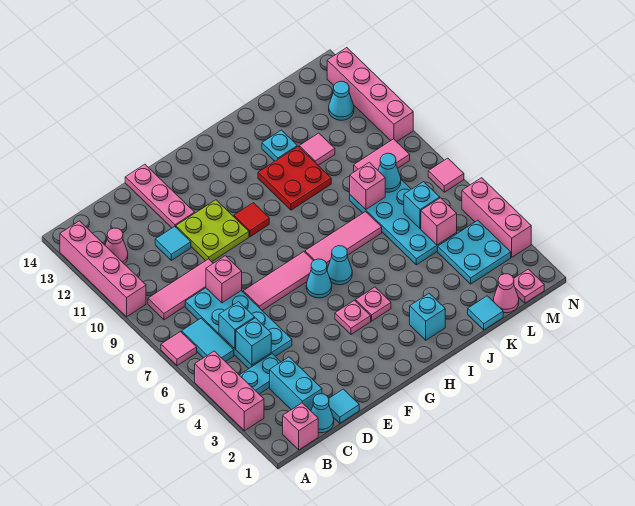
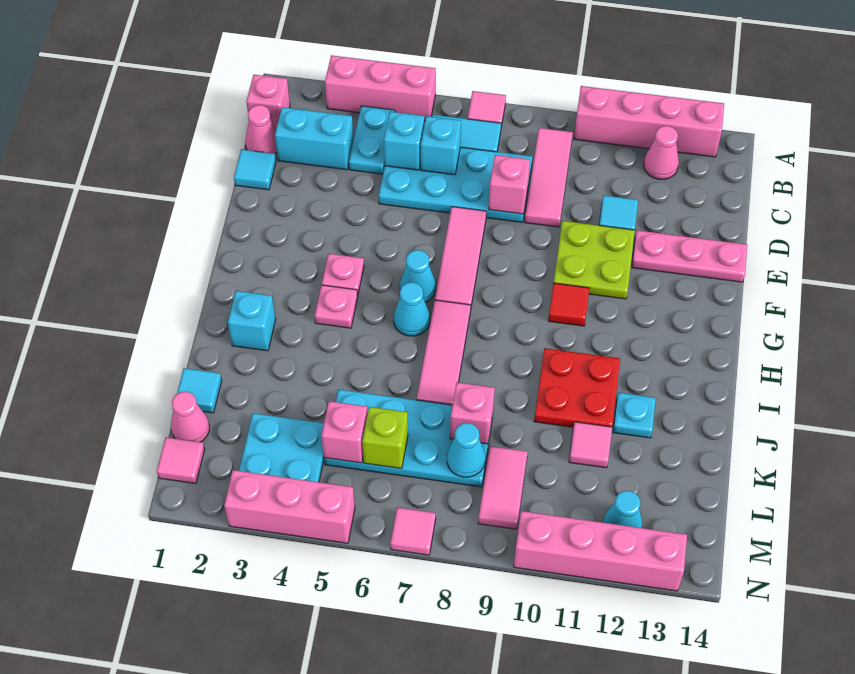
cyan cone C1 level 1 -> pink cone C1 level 1
cyan brick L6 level 2 -> lime brick L6 level 2
pink plate M1 level 1 -> pink tile M1 level 1

